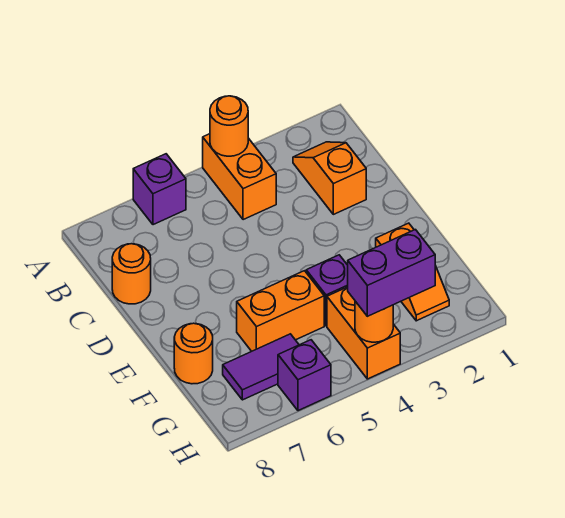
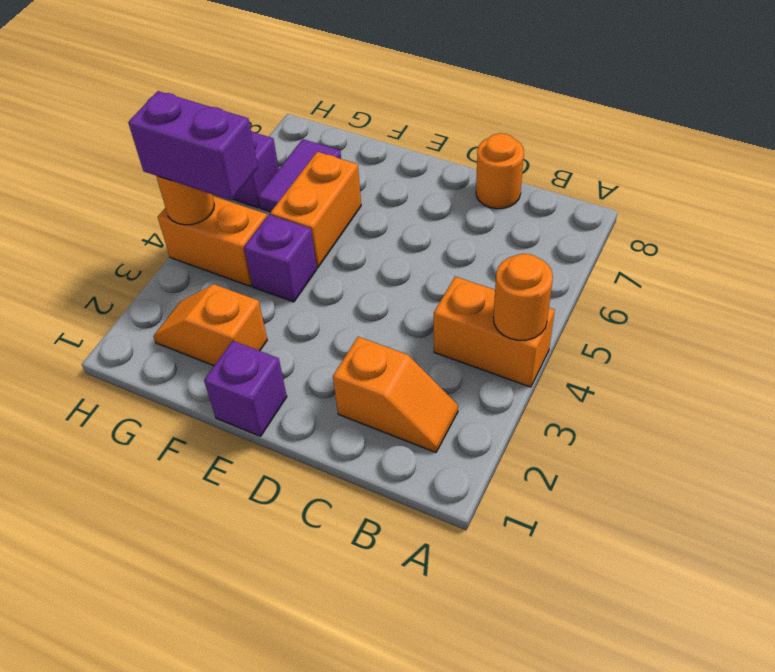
purple brick A6 level 1 -> purple brick E1 level 1
orange round brick F8 level 1 -> none
purple brick H3:H4 level 3 -> purple brick G4:H4 level 3

